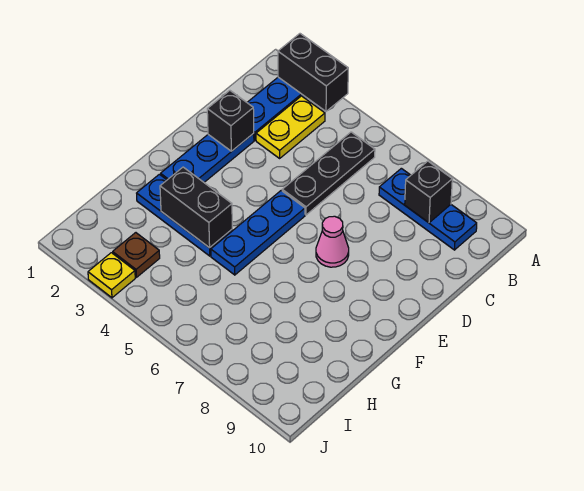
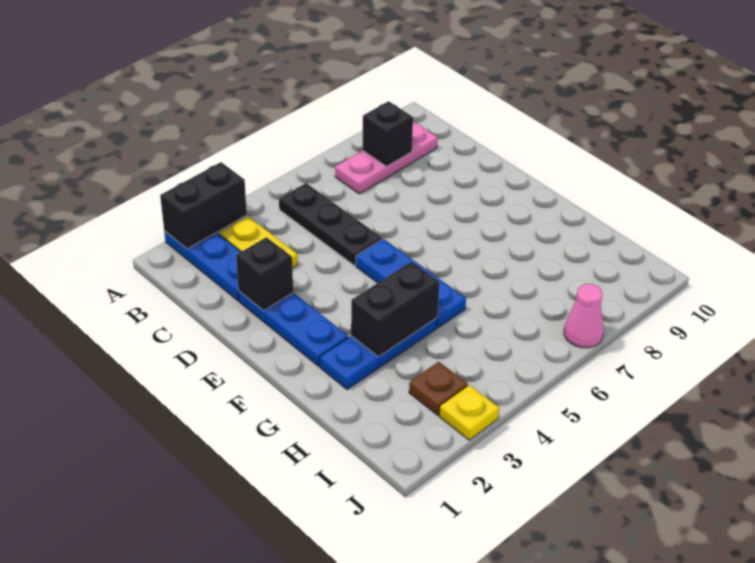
blue plate B7:B9 level 1 -> pink plate B7:B9 level 1
pink cone E7 level 1 -> pink cone J7 level 1

